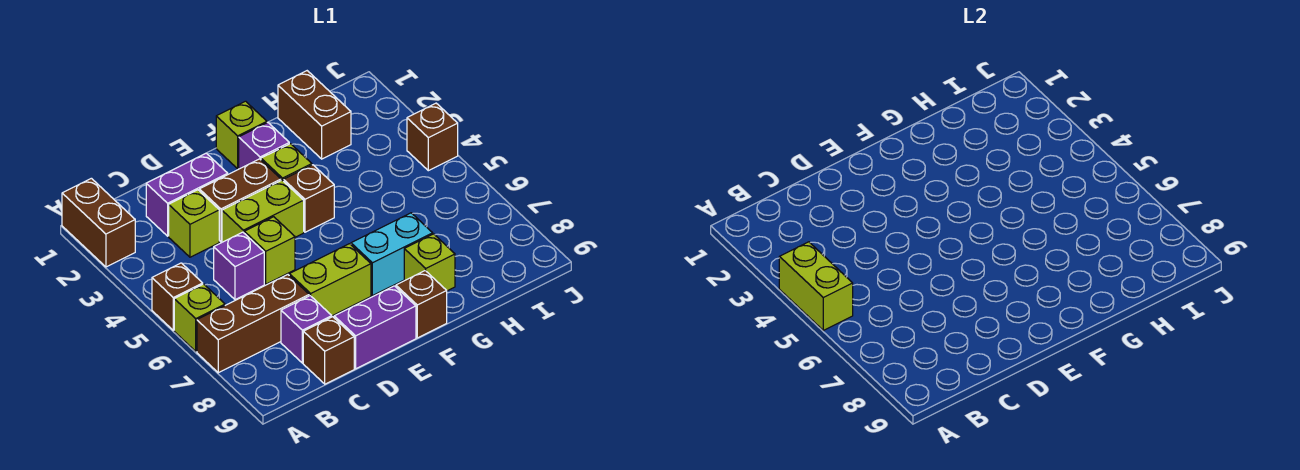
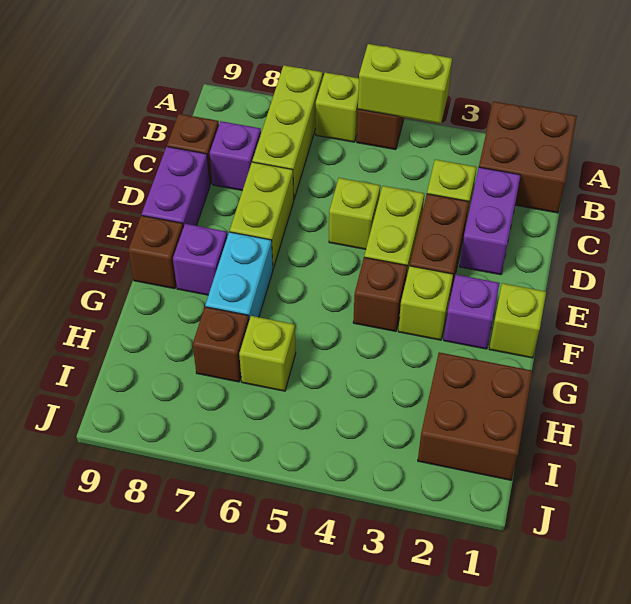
brown brick A1:A2 level 1 -> brown brick A1:B2 level 1
brown brick A7:C7 level 1 -> lime brick A7:C7 level 1
purple brick C5 level 1 -> purple brick F8 level 1
lime brick G8 level 1 -> lime brick H6 level 1
brown brick H1:H2 level 1 -> brown brick H1:I2 level 1
brown brick J4 level 1 -> brown brick H7 level 1

